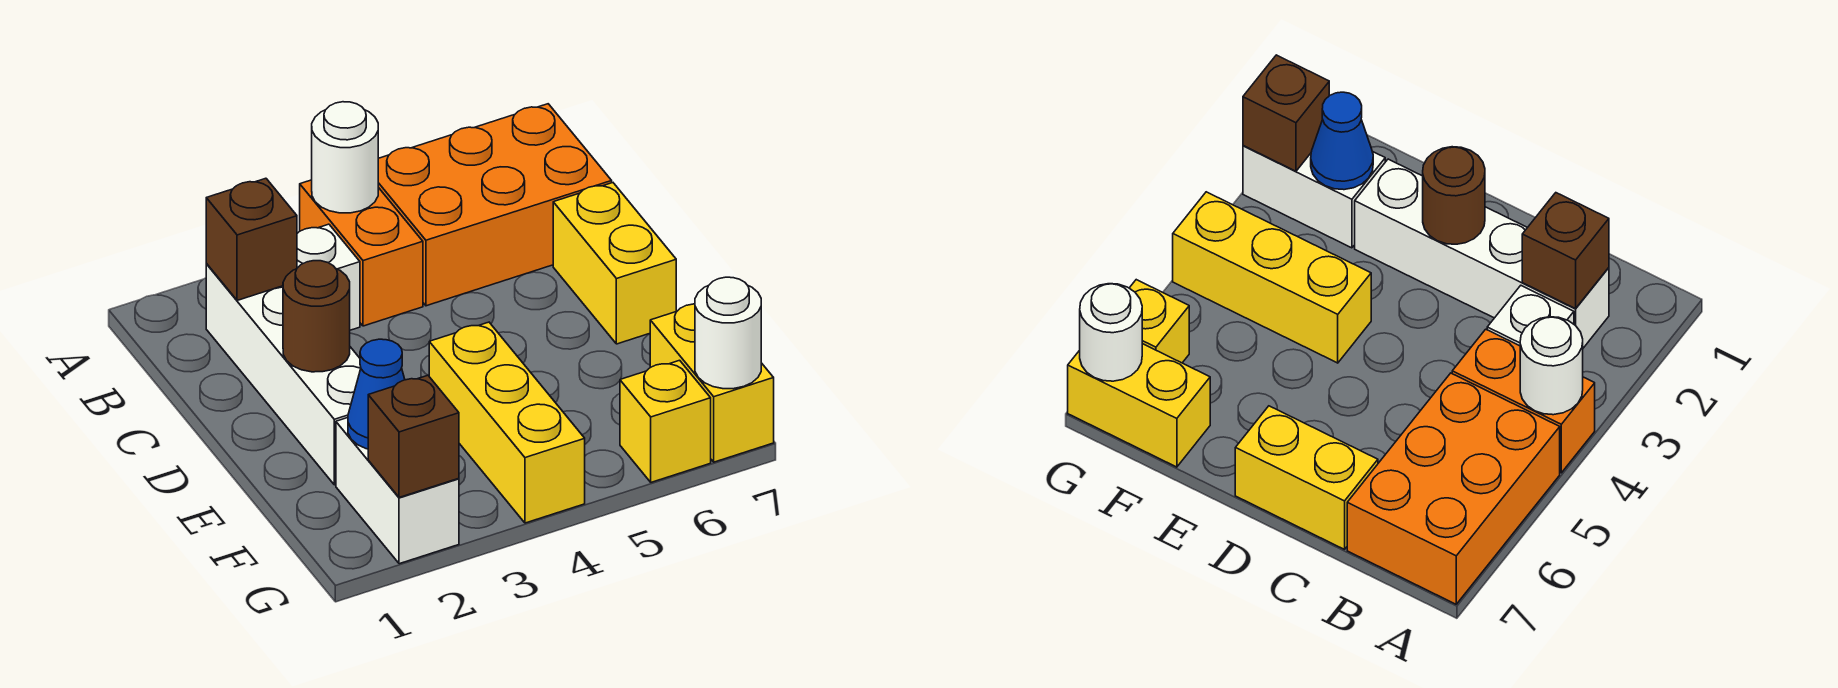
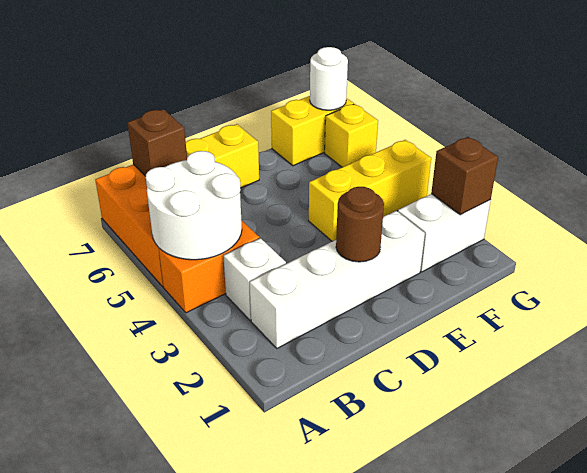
white round brick A4 level 2 -> white round brick A4:B5 level 2
brown brick B2 level 2 -> brown brick B7 level 2
blue cone F2 level 2 -> none

